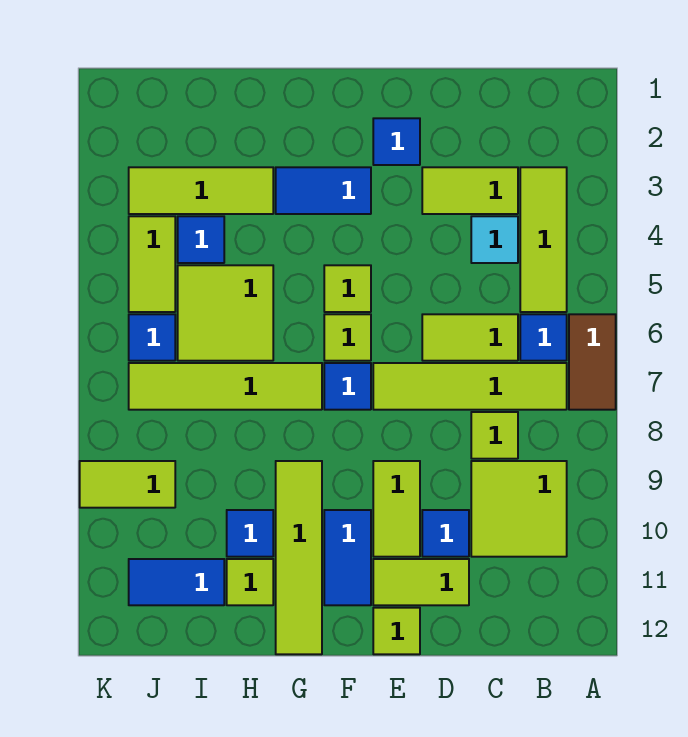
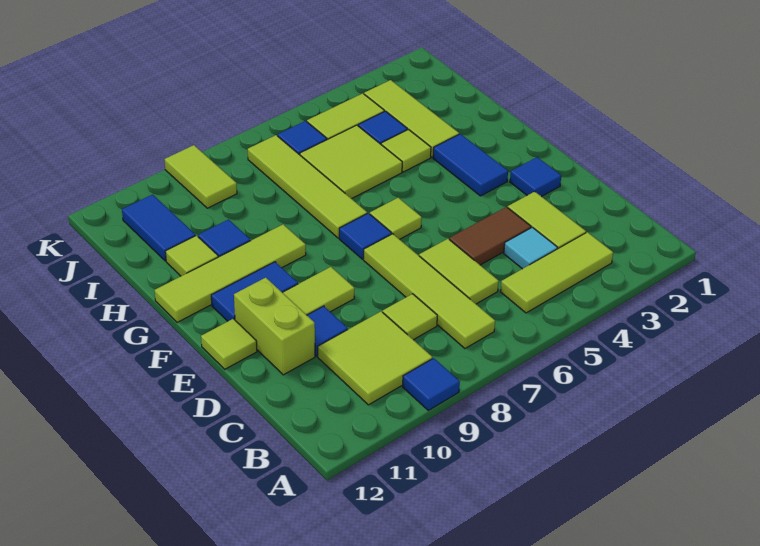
brown tile A6:A7 level 1 -> brown tile D4:D5 level 1
blue tile B6 level 1 -> blue tile A9 level 1
lime tile D11:E11 level 1 -> lime brick D11:E11 level 1
lime tile F5 level 1 -> lime tile H4 level 1

